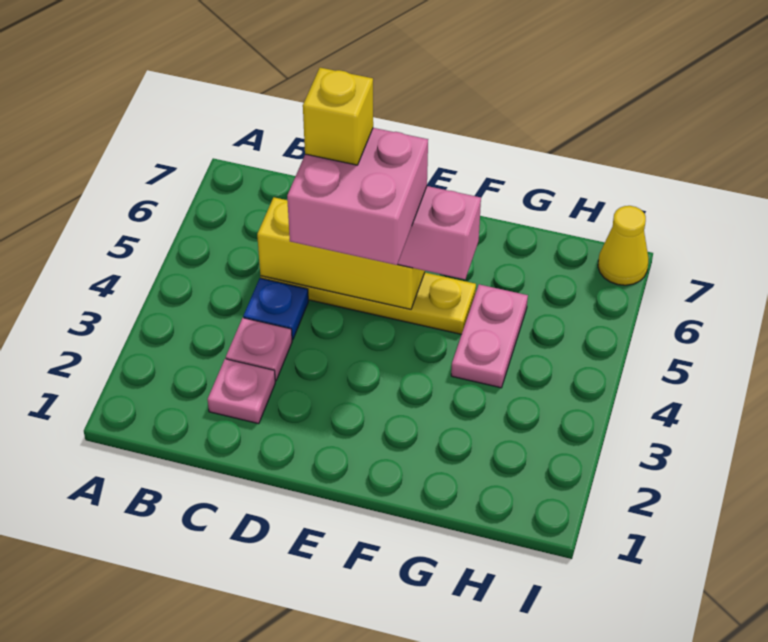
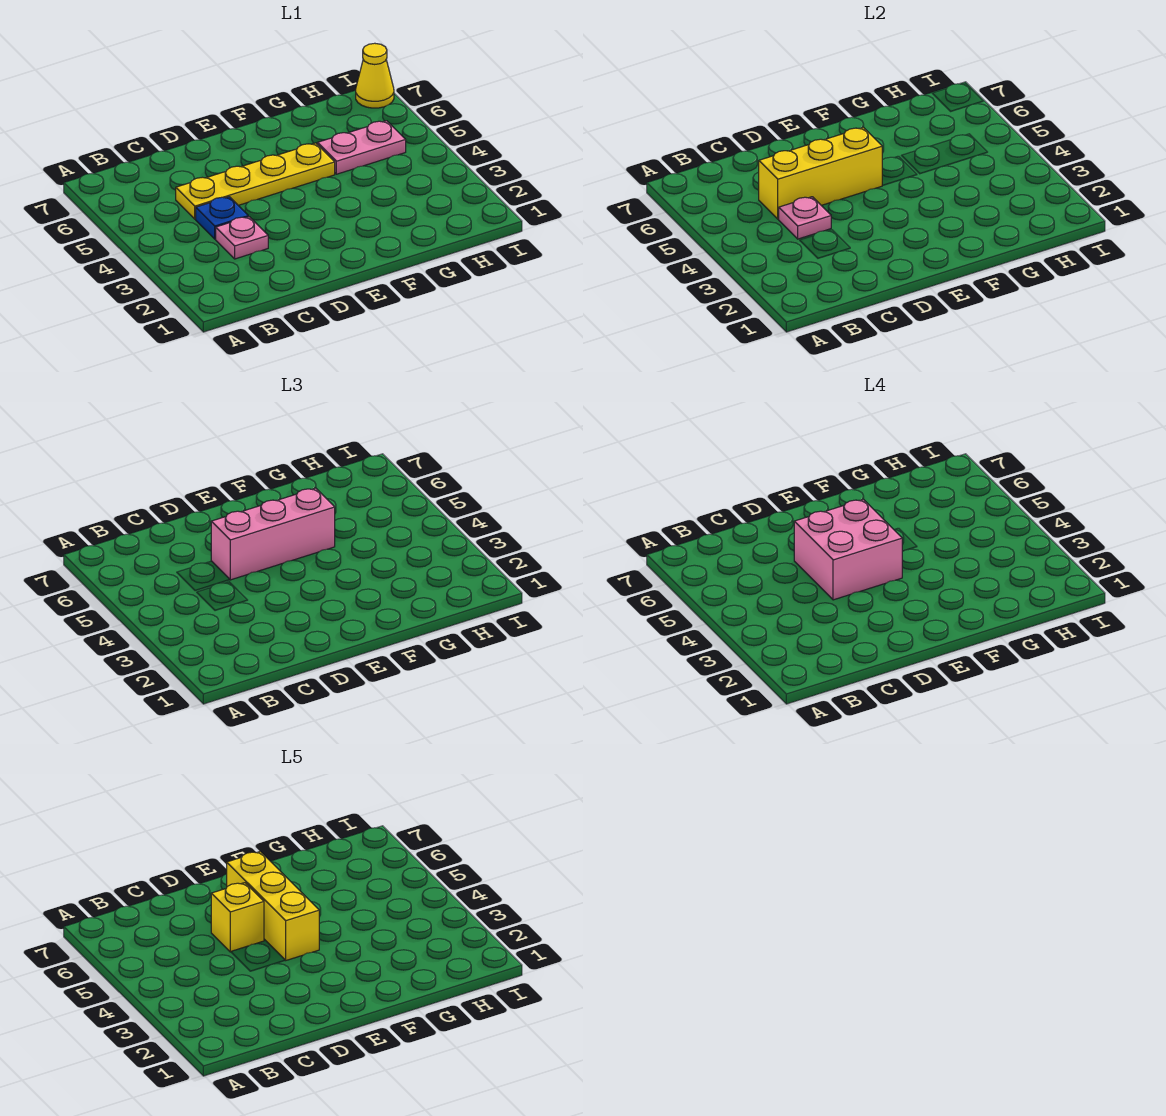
pink plate C2 level 1 -> pink plate C4 level 2
none -> yellow brick E4:E6 level 5
pink plate G4:G5 level 1 -> pink plate G5:H5 level 1

